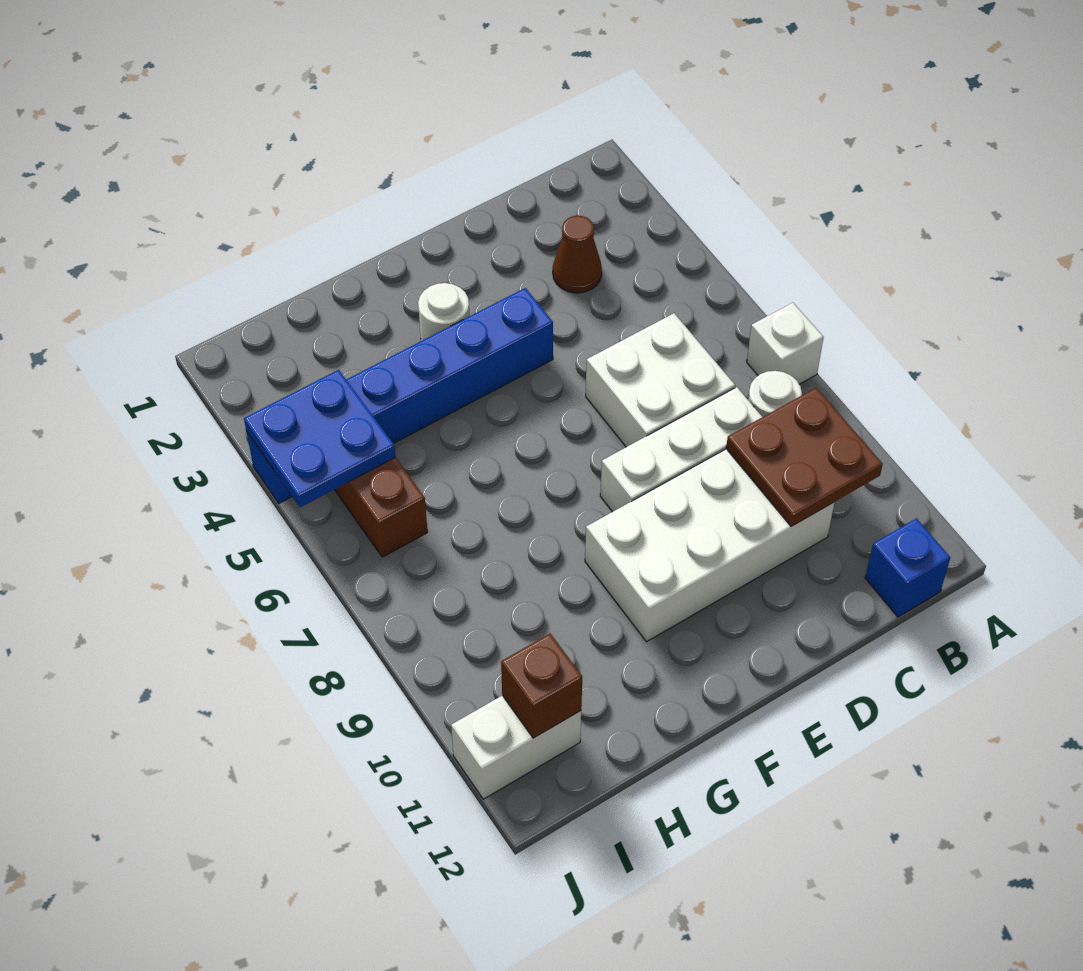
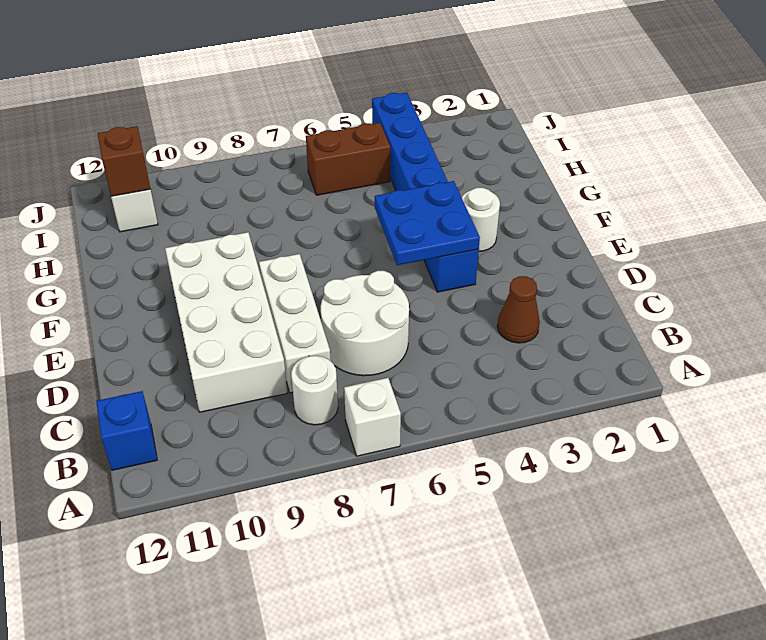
brown plate B9:C10 level 2 -> none
white brick C6:D7 level 1 -> white round brick C6:D7 level 1
blue plate I4:J5 level 2 -> blue plate E4:F5 level 2

